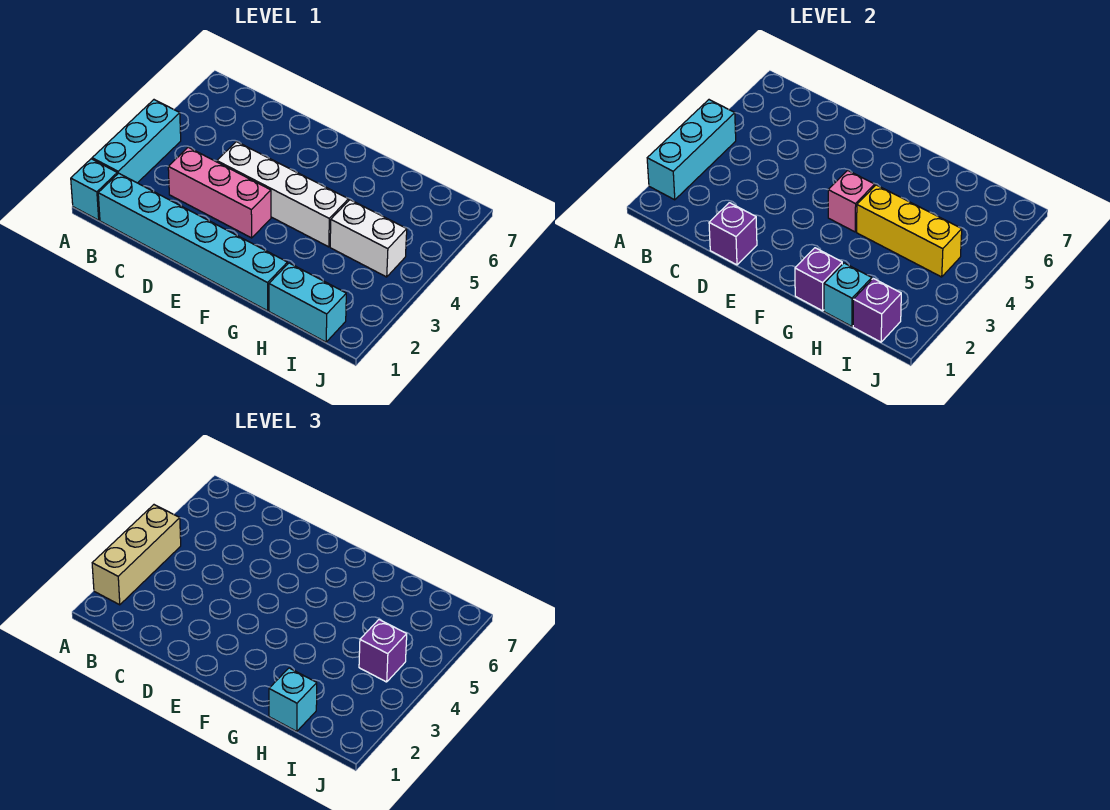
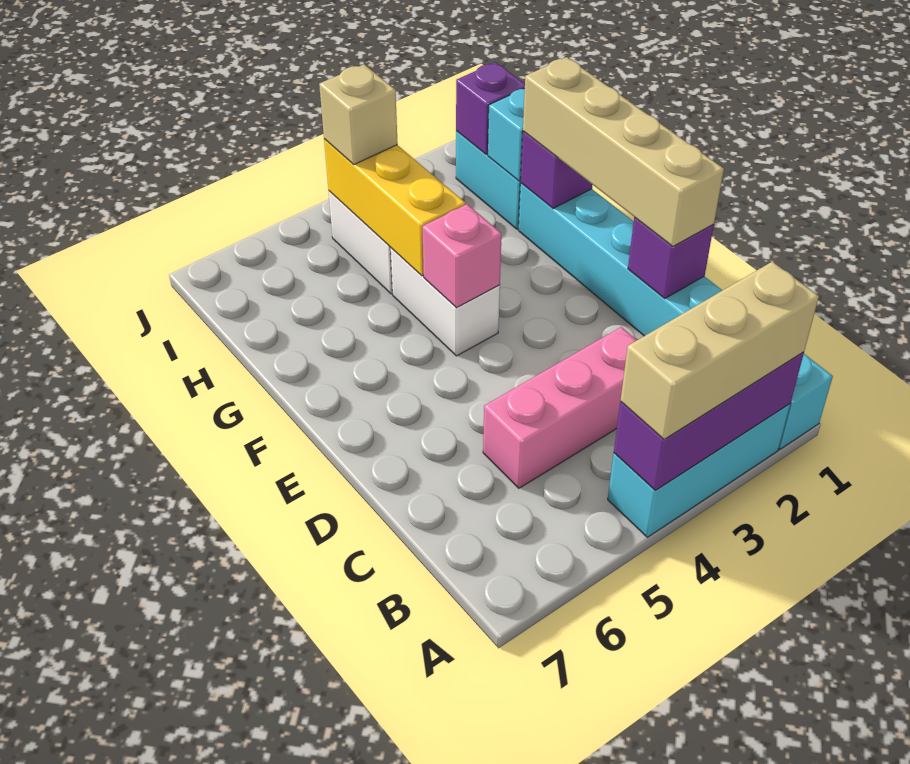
cyan brick A2:A4 level 2 -> purple brick A2:A4 level 2
pink brick C3:E3 level 1 -> pink brick C3:C5 level 1
none -> tan brick D1:G1 level 3
white brick D4:G4 level 1 -> white brick F4:G4 level 1
cyan brick H1 level 3 -> none
purple brick I4 level 3 -> tan brick I4 level 3

